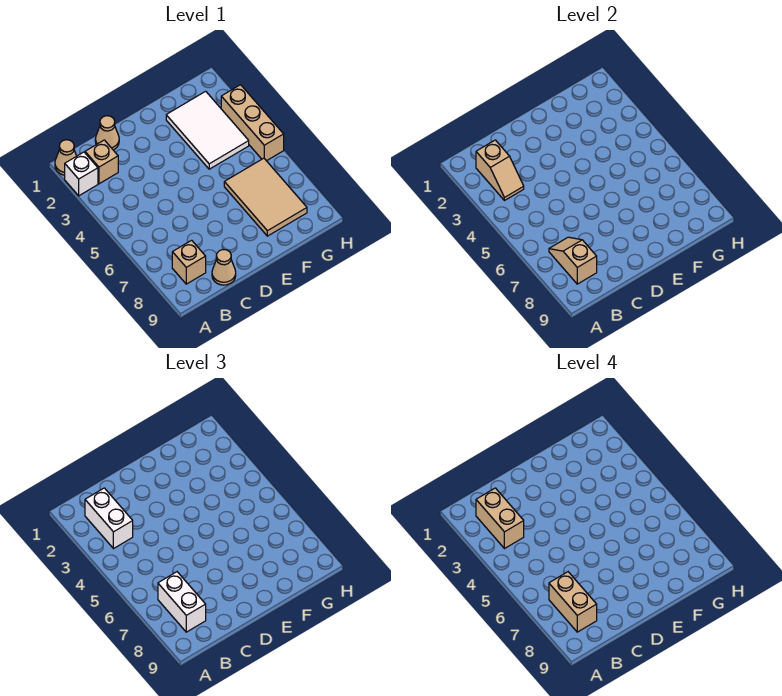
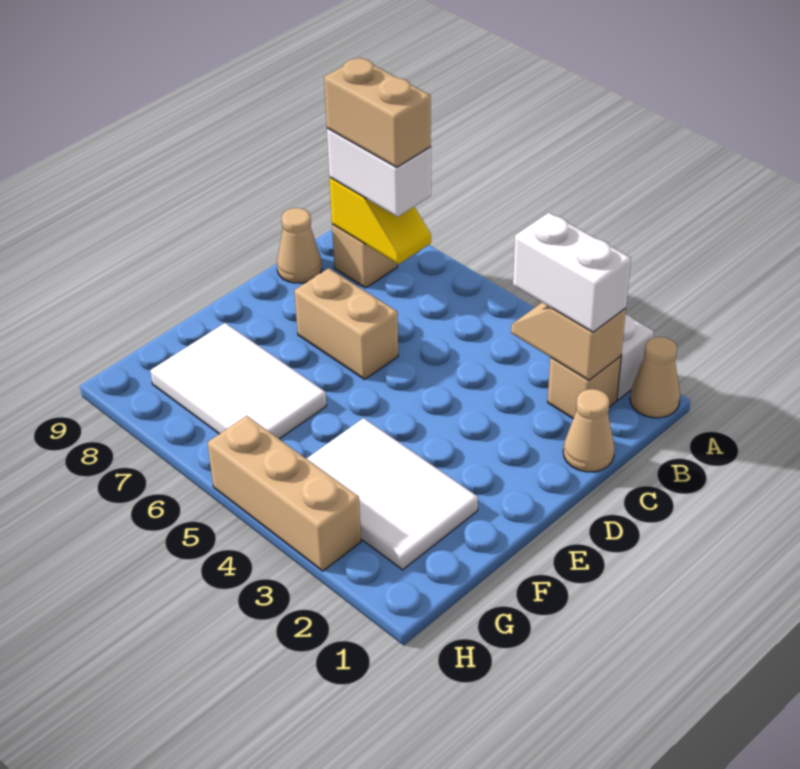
tan brick B2:B3 level 4 -> tan brick D6:D7 level 1
tan slope B7:B8 level 2 top 8 -> yellow slope B7:B8 level 2 top 8
tan tile F6:G8 level 1 -> white tile F6:G8 level 1

